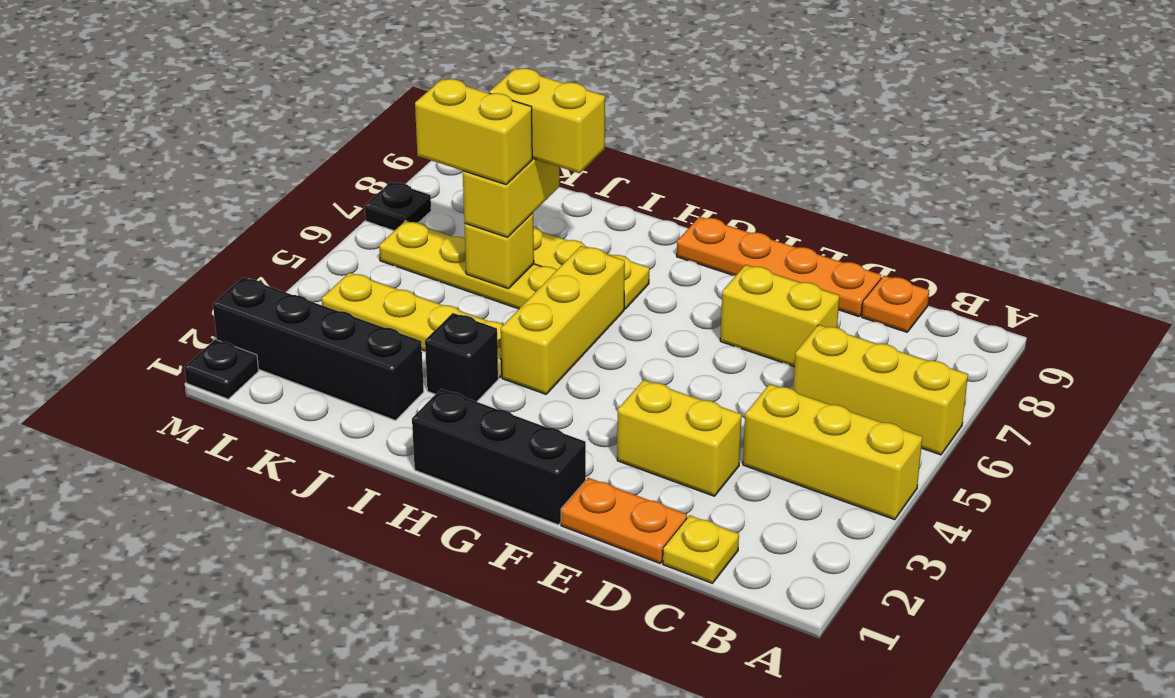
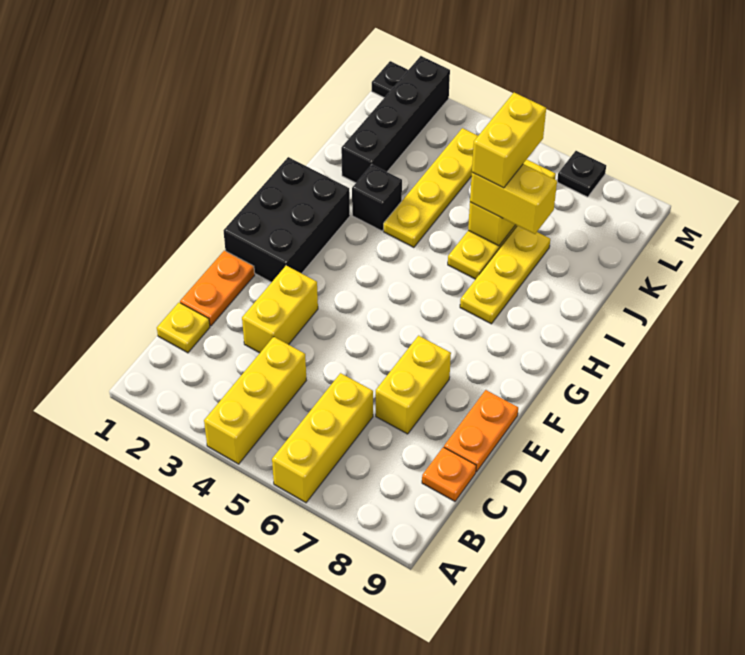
orange plate D9:G9 level 1 -> orange plate D9:E9 level 1
black brick F1:H1 level 1 -> black brick F1:H2 level 1
yellow brick H4:H6 level 1 -> none
yellow brick I7:J7 level 4 -> none

